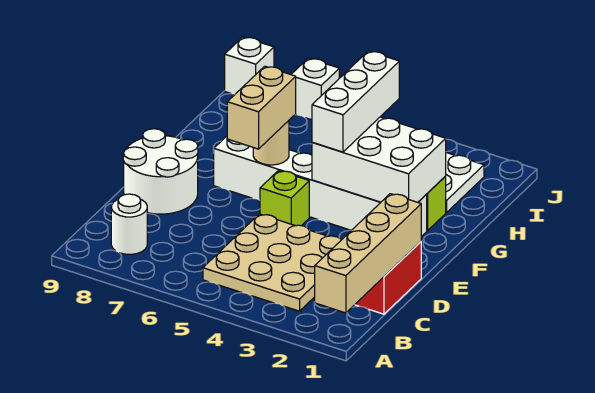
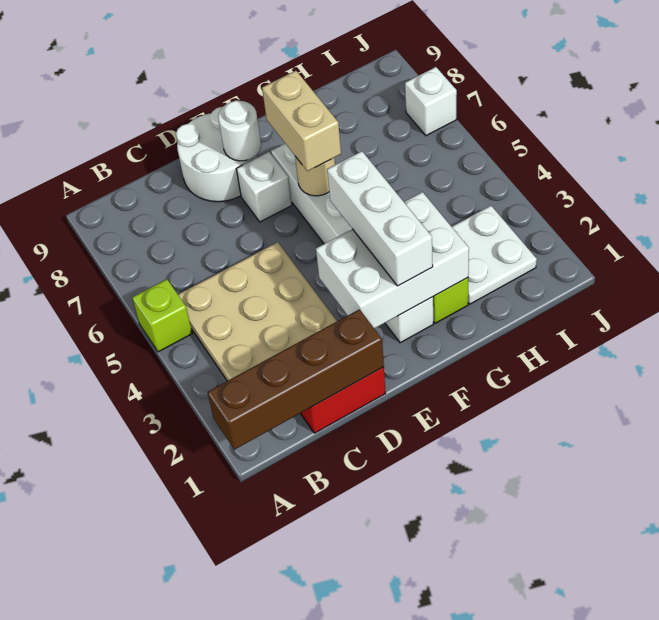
tan brick A1:D1 level 2 -> brown brick A1:D1 level 2
white round brick B8 level 1 -> white round brick E8 level 2
lime brick E5 level 1 -> lime brick A5 level 1
tan brick E6:F6 level 3 -> tan brick F6:F7 level 3
white brick F2:G4 level 2 -> white brick E2:G3 level 2
white brick F4:H4 level 3 -> white brick F2:F4 level 3
white brick J9 level 1 -> white brick E7 level 1

